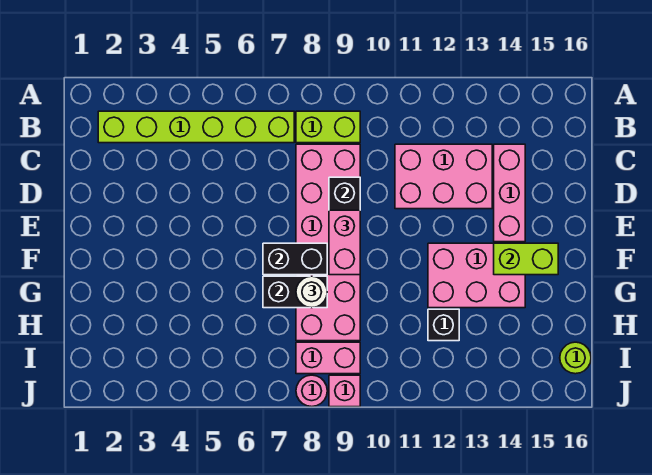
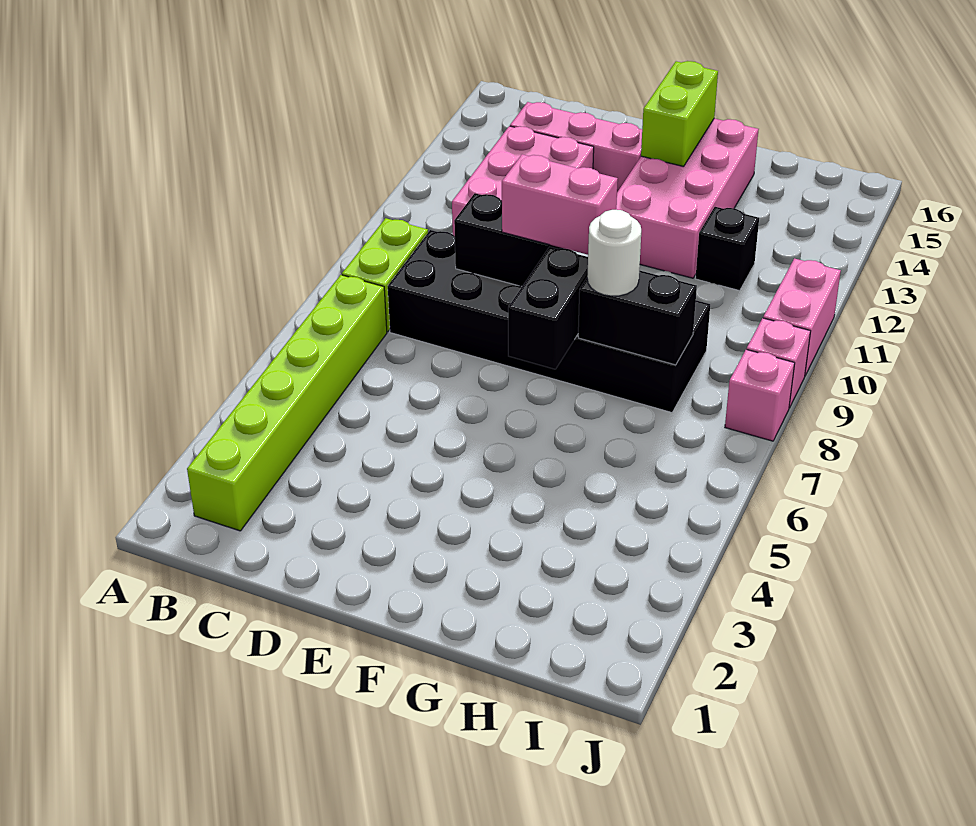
pink brick C8:H9 level 1 -> black brick C8:H9 level 1
pink brick F12:G14 level 1 -> pink brick F12:G15 level 1
black brick G7:G8 level 2 -> black brick G8:H8 level 2
pink brick I8:I9 level 1 -> pink brick J10:J11 level 1
lime round brick I16 level 1 -> none
pink round brick J8 level 1 -> pink brick J8 level 1

